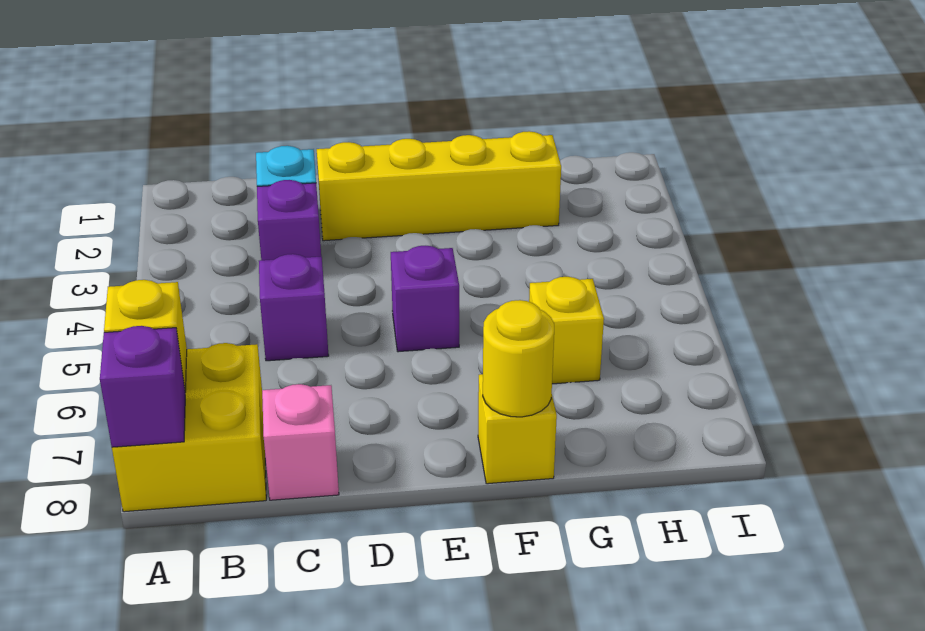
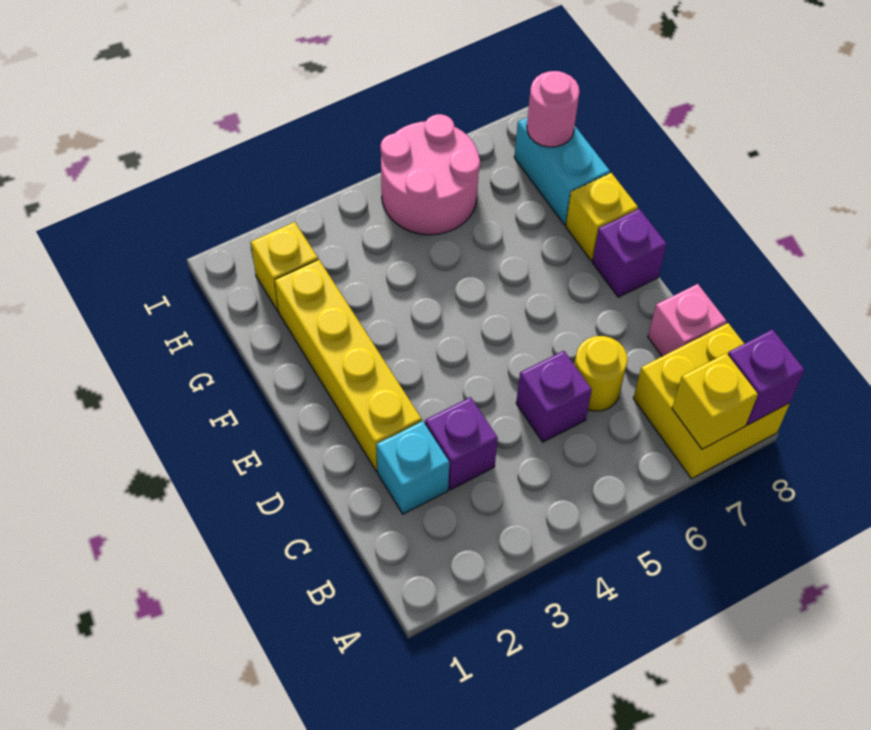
purple brick E5 level 1 -> purple brick E8 level 1
yellow round brick F8 level 2 -> yellow round brick C6 level 1
yellow brick G6 level 1 -> yellow brick H2 level 1
none -> cyan brick G8:H8 level 1
none -> pink round brick H5:I6 level 1
none -> pink round brick H8 level 2

